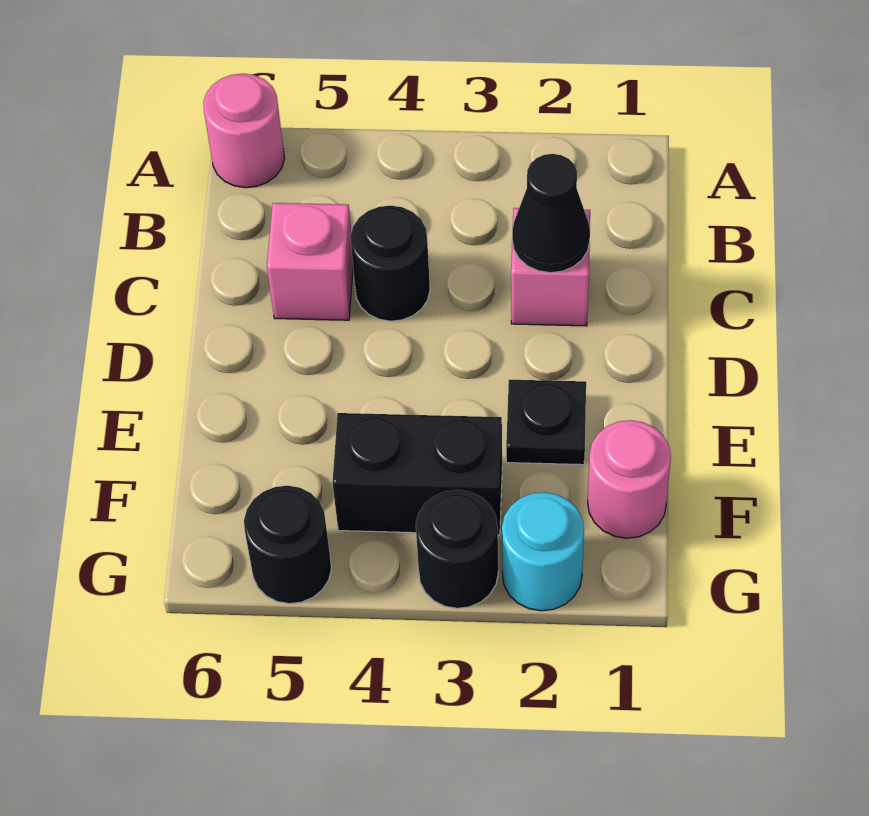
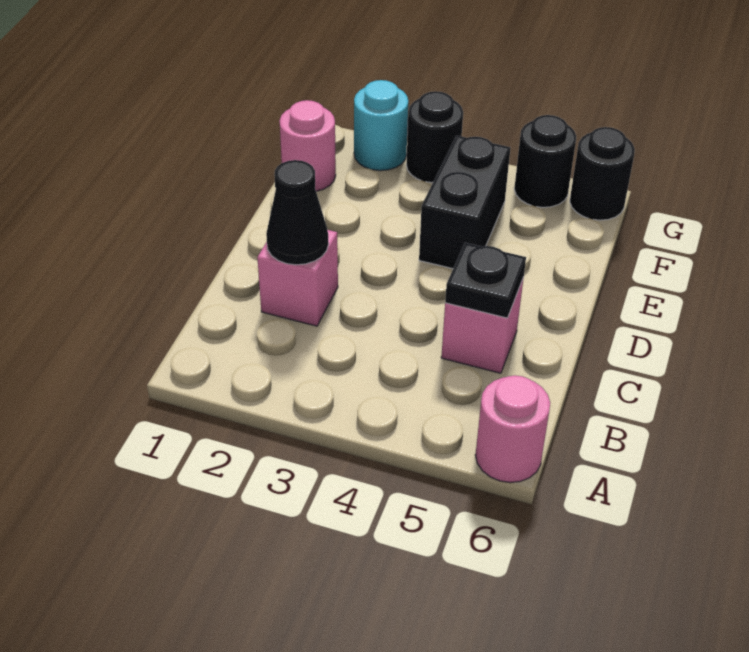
black round brick C4 level 1 -> black round brick G6 level 1
black plate E2 level 1 -> black plate C5 level 2
black brick F3:F4 level 1 -> black brick E4:F4 level 1

